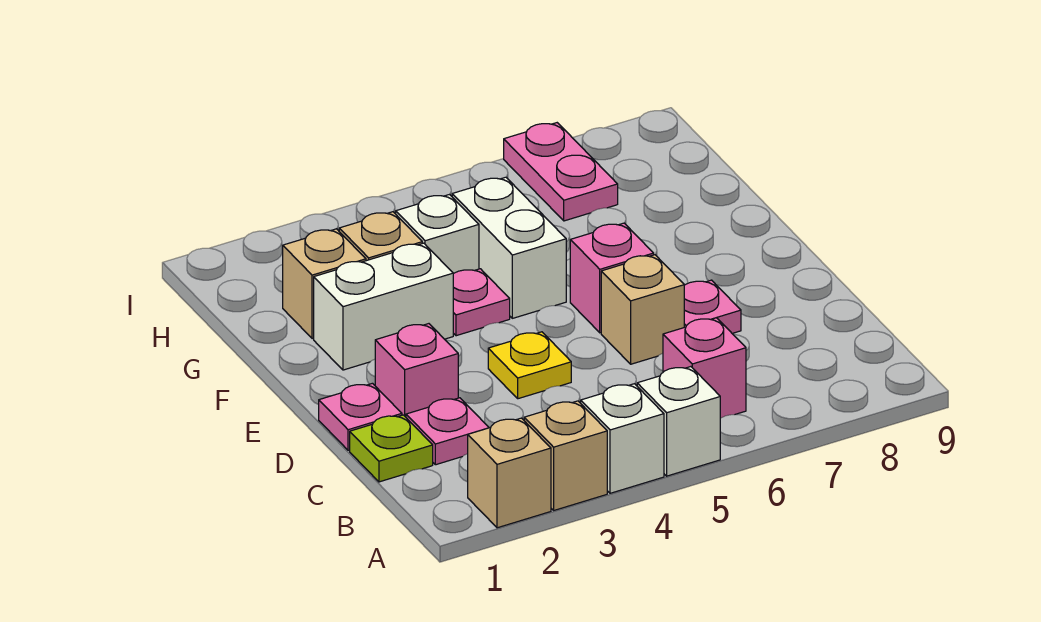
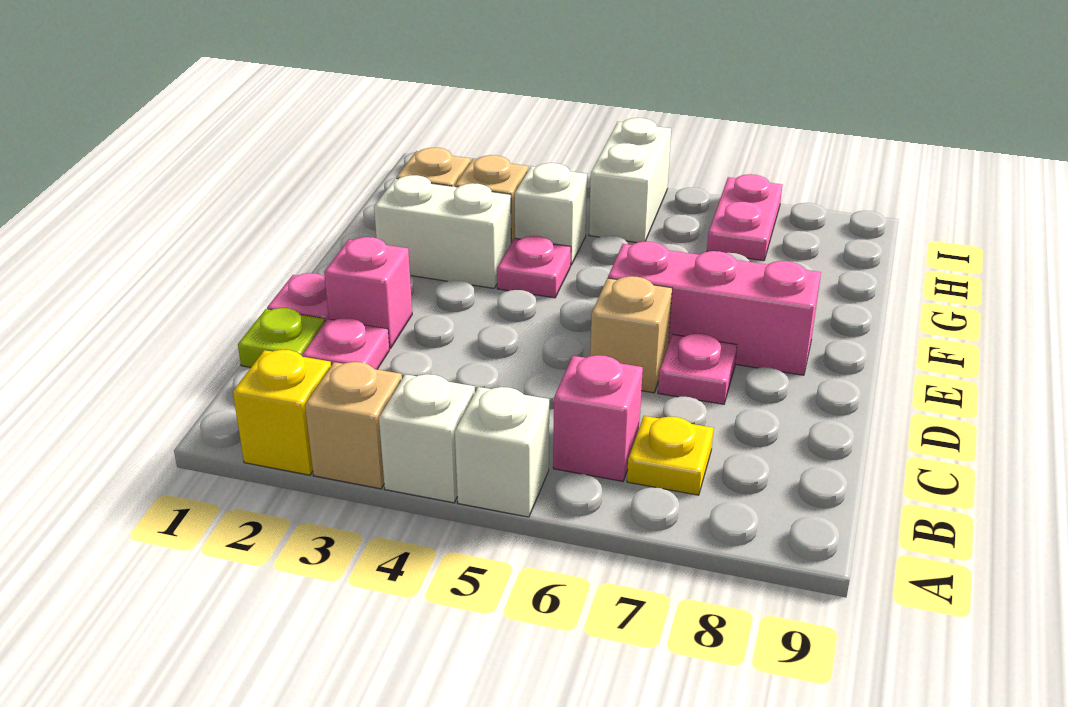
tan brick A2 level 1 -> yellow brick A2 level 1
yellow plate D4 level 1 -> yellow plate B7 level 1
pink brick E6 level 1 -> pink brick E6:E8 level 1
white brick F5:G5 level 1 -> white brick H5:I5 level 1

